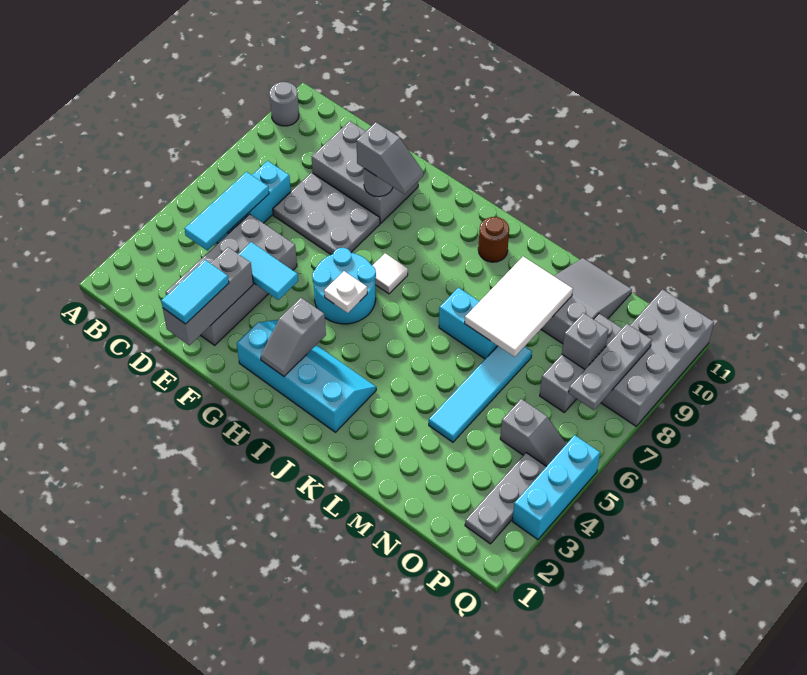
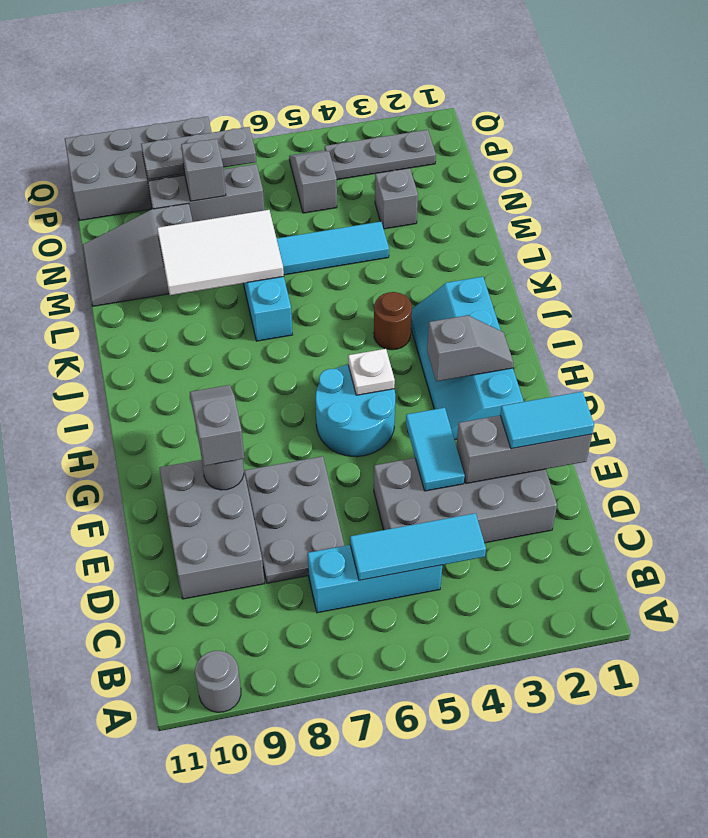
white tile H7 level 1 -> none
brown round brick J10 level 1 -> brown round brick J4 level 1
none -> grey brick N3 level 1
cyan brick Q3:Q5 level 1 -> none

